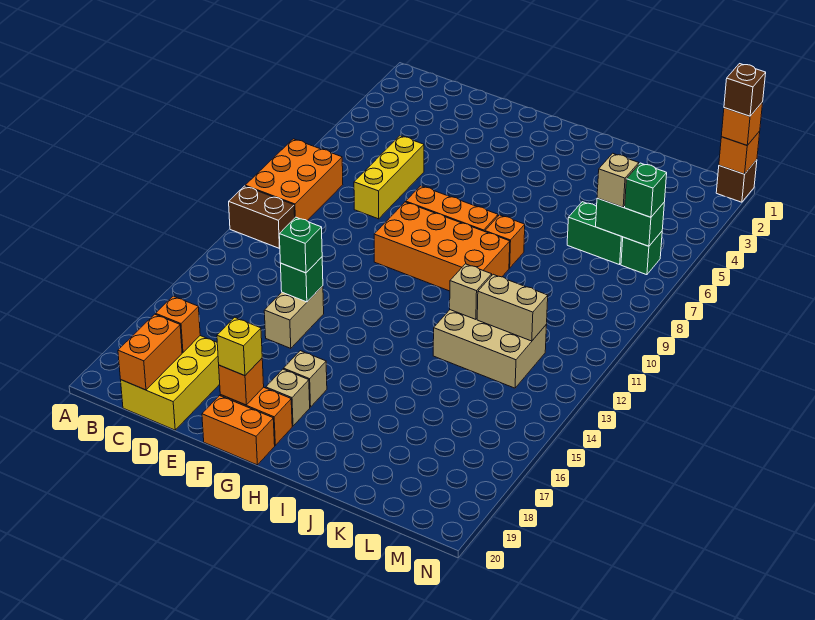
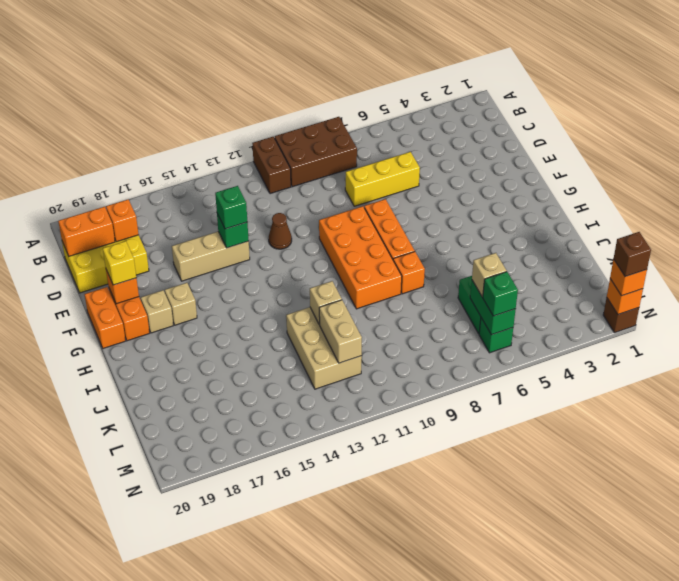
orange brick A8:B10 level 1 -> brown brick A8:B10 level 1
none -> brown cone E12 level 1
tan brick E14:E15 level 1 -> tan brick E14:E16 level 1

